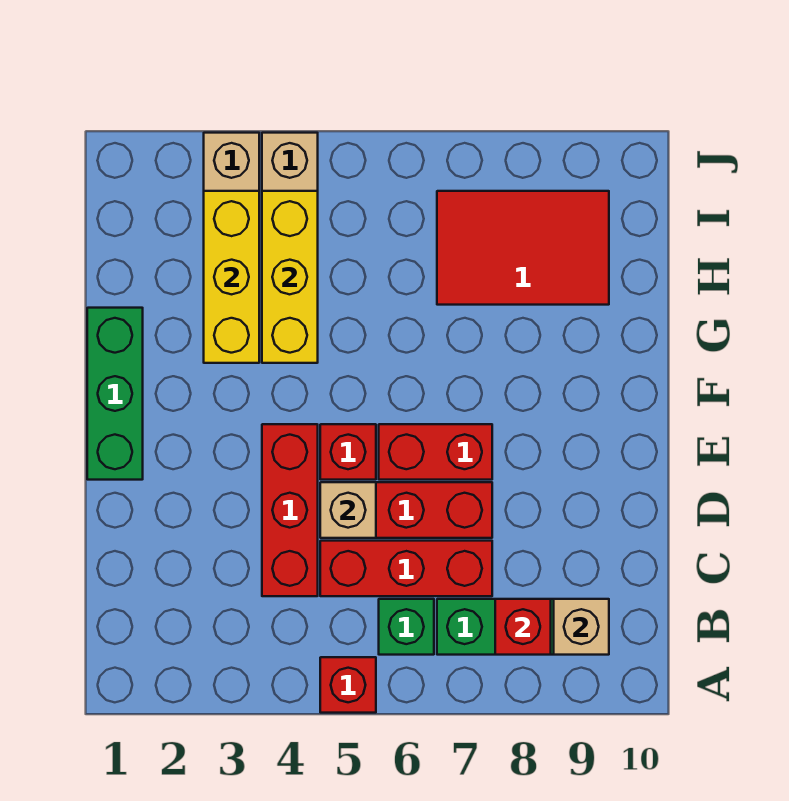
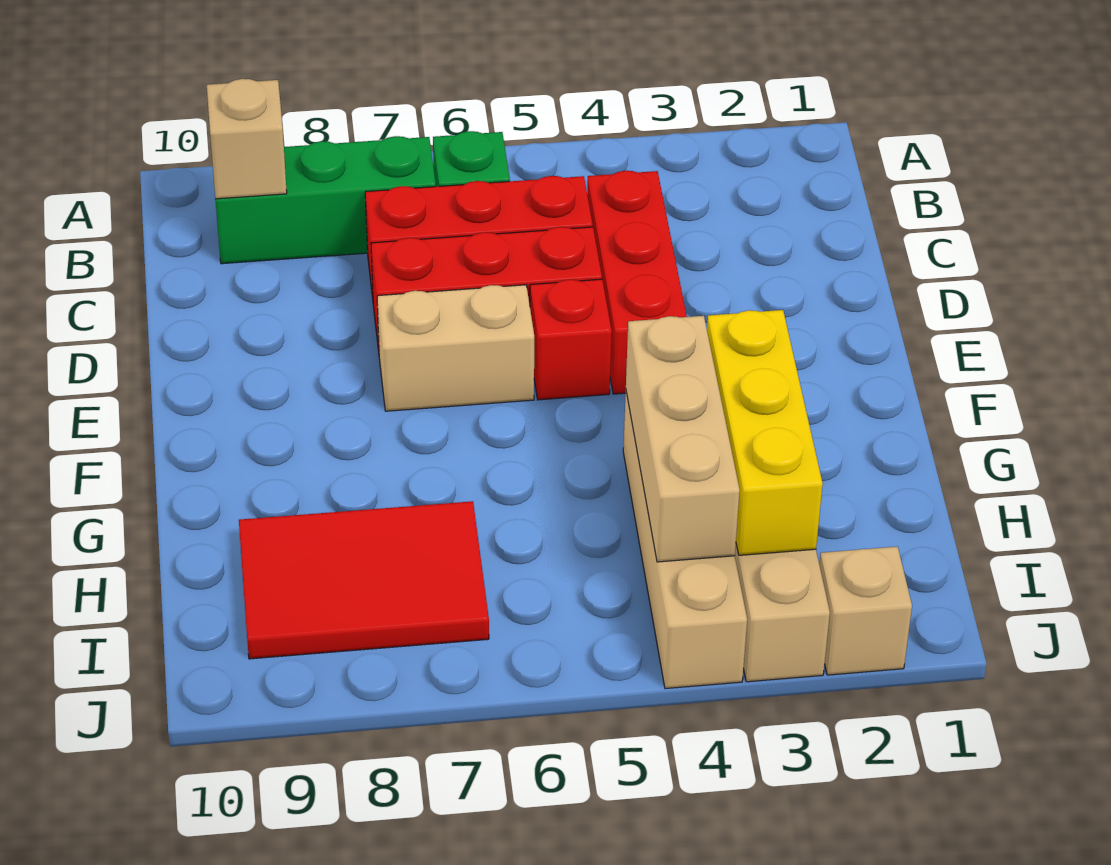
red brick A5 level 1 -> none
red brick B8 level 2 -> none
tan brick D5 level 2 -> tan brick J2 level 1
green brick E1:G1 level 1 -> none
red brick E6:E7 level 1 -> tan brick E6:E7 level 1
yellow brick G4:I4 level 2 -> tan brick G4:I4 level 2

